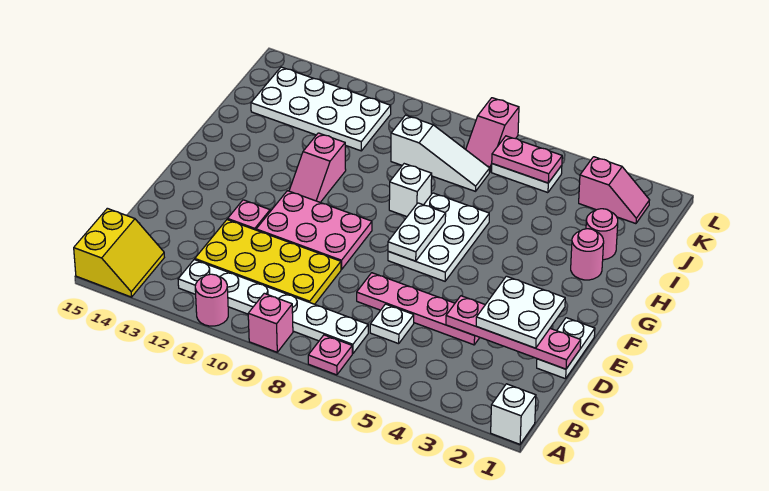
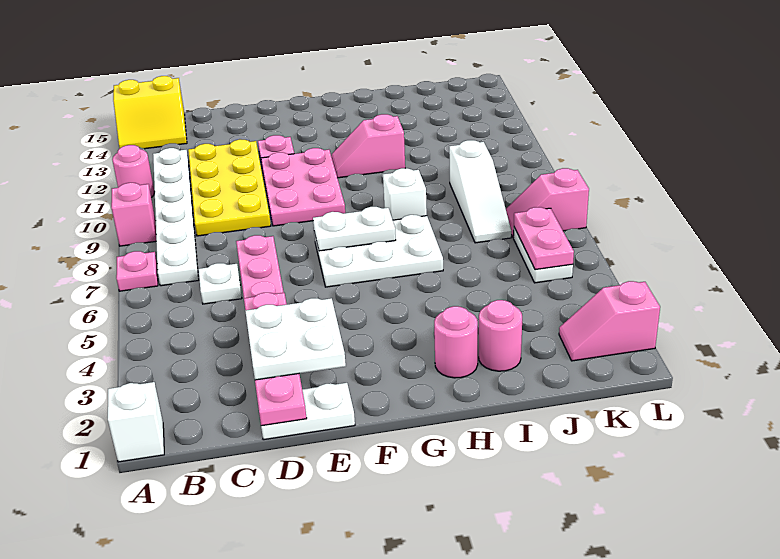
white plate J11:K14 level 1 -> none
pink slope K2:K3 level 1 top 3 -> pink slope K2:L2 level 1 top L

